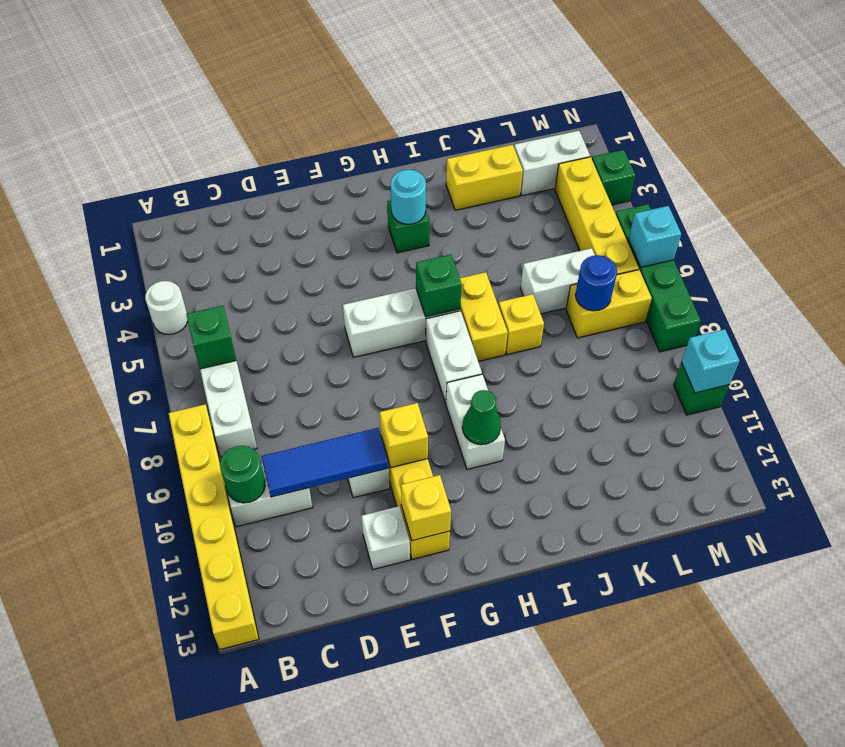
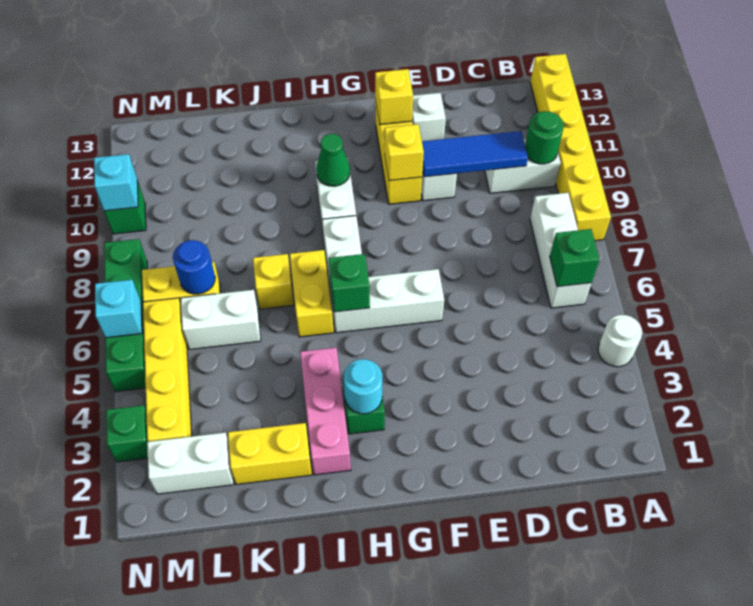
none -> pink brick I2:I4 level 1

